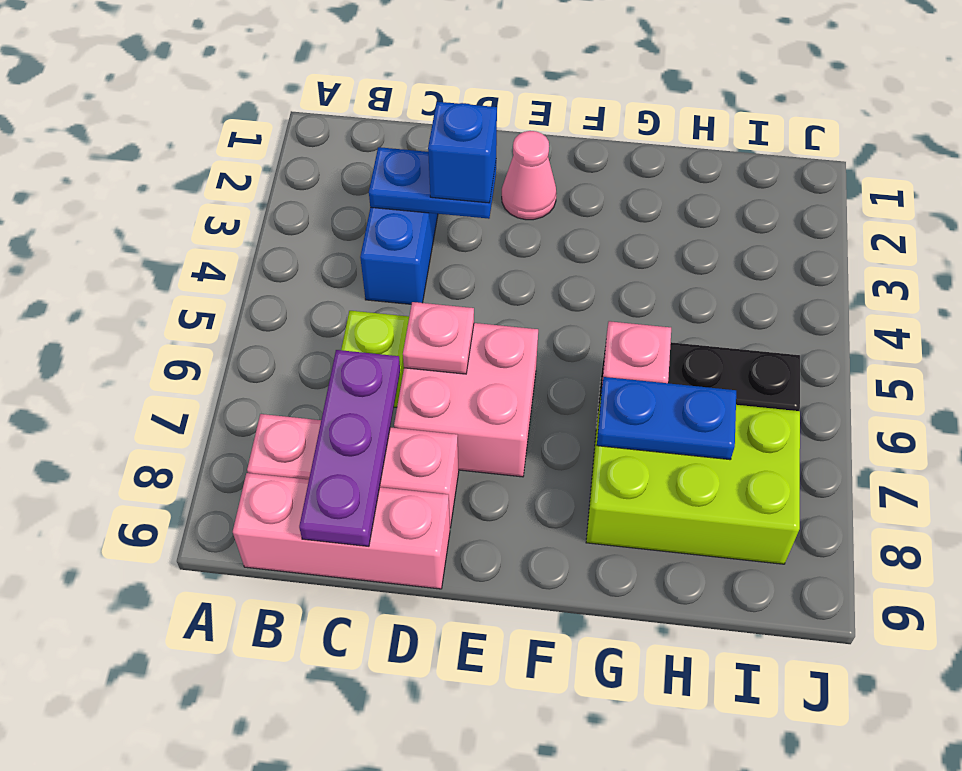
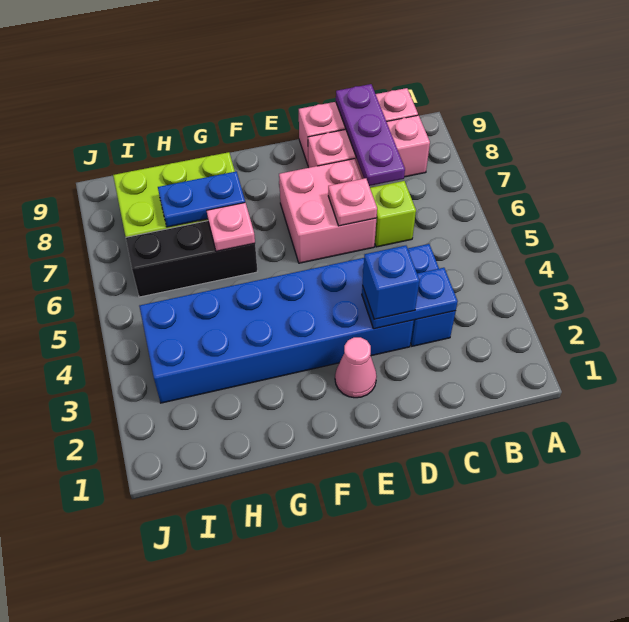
none -> blue brick D3:I4 level 1

